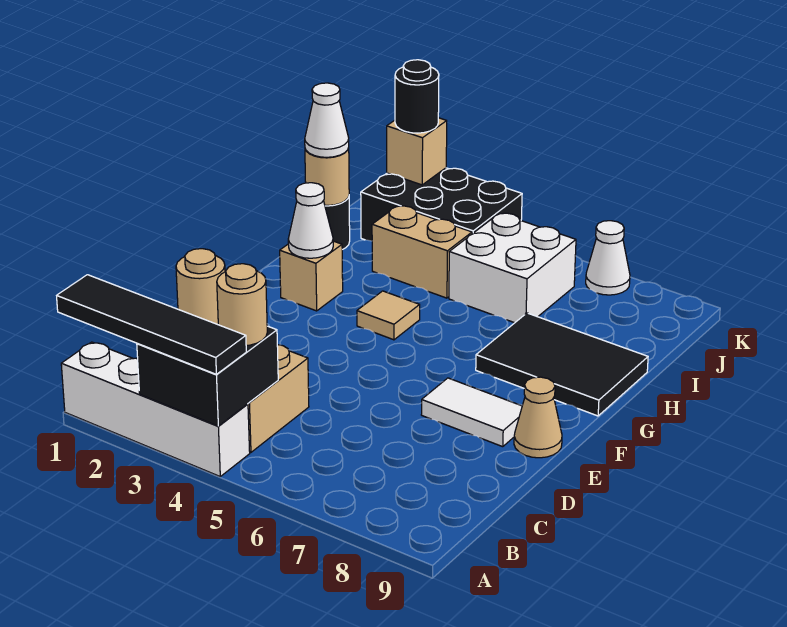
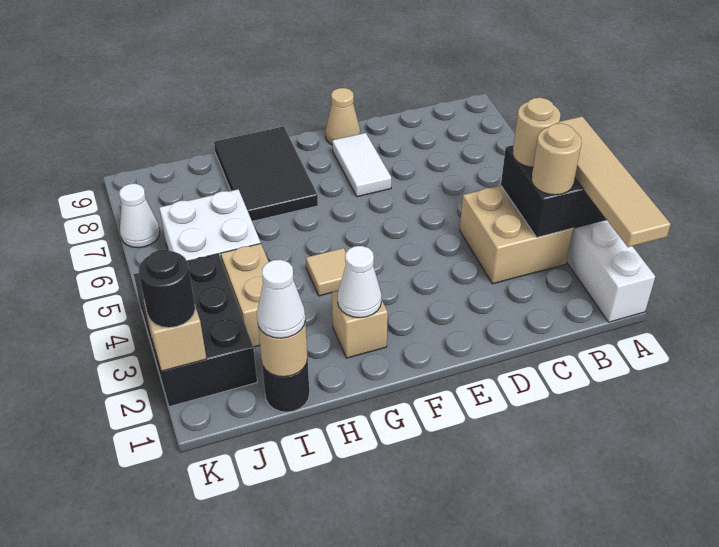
black tile A1:A4 level 3 -> tan tile A1:A4 level 3

